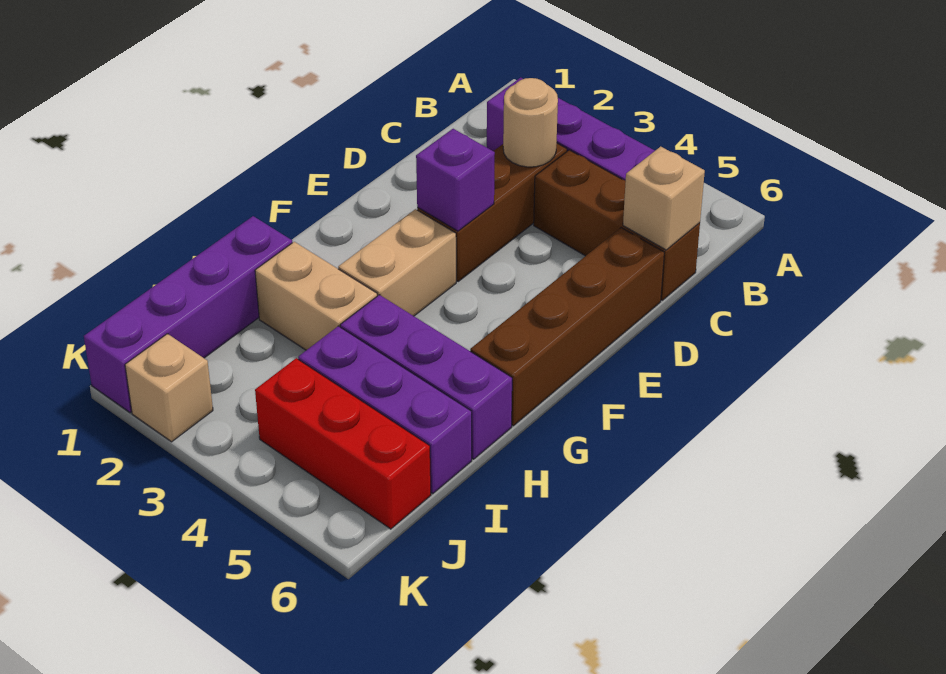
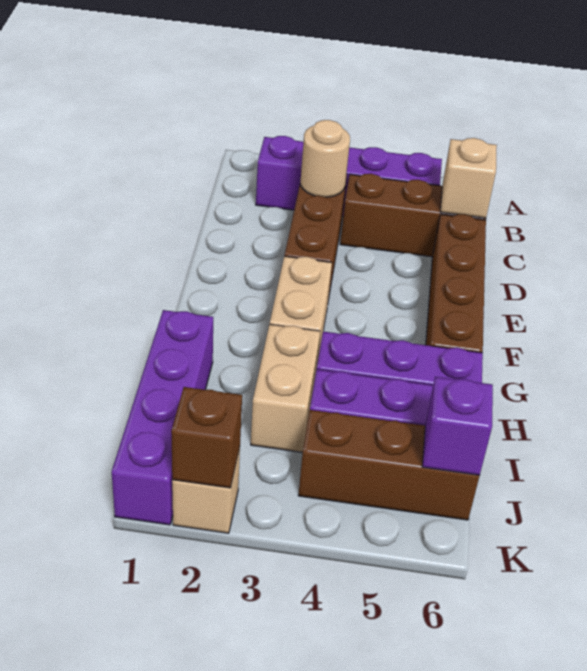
purple brick E3 level 2 -> purple brick J6 level 2
tan brick H2:H3 level 1 -> tan brick H3:I3 level 1
red brick J4:J6 level 1 -> brown brick J4:J6 level 1
none -> brown brick K2 level 2

